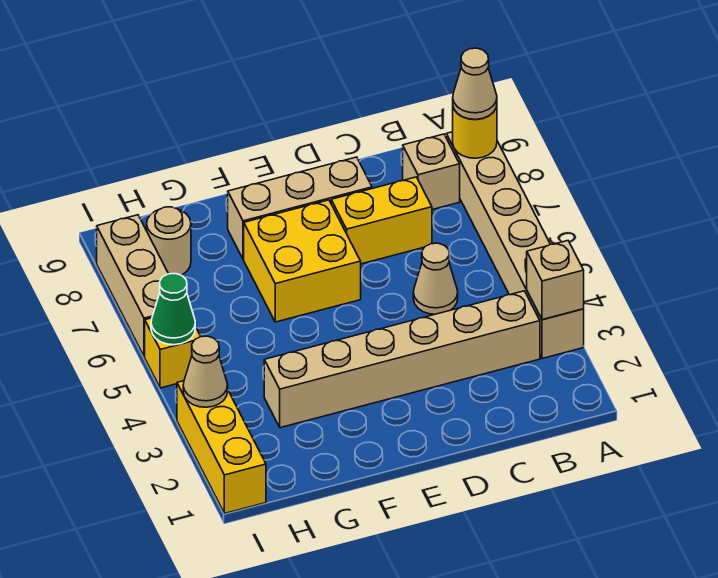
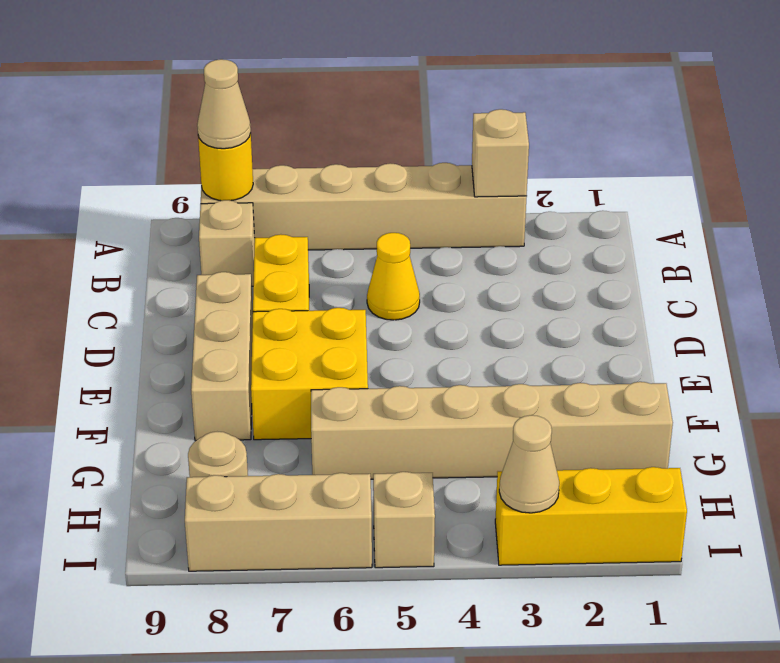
tan brick B3:G3 level 1 -> tan brick G1:G6 level 1
tan cone C5 level 1 -> yellow cone C5 level 1
yellow brick I5 level 1 -> tan brick I5 level 1
green cone I5 level 2 -> none

